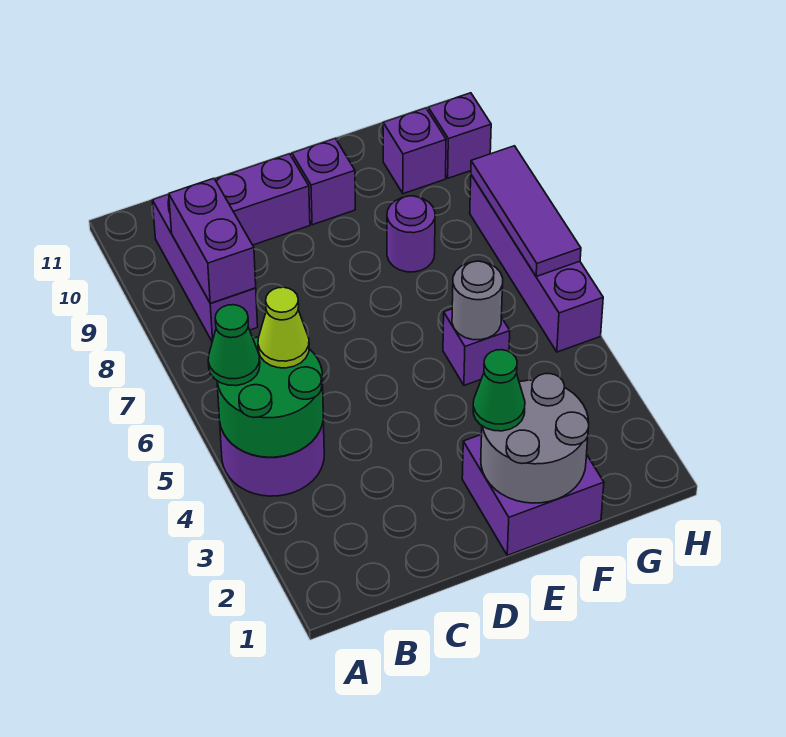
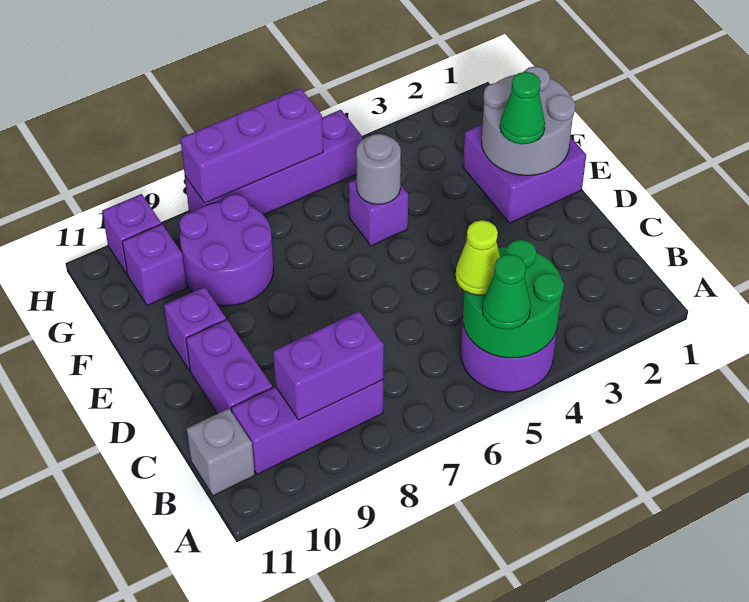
none -> grey brick B11 level 1
purple round brick F8 level 1 -> purple round brick F8:G9 level 1
purple tile H6:H8 level 2 -> purple brick H6:H8 level 2

